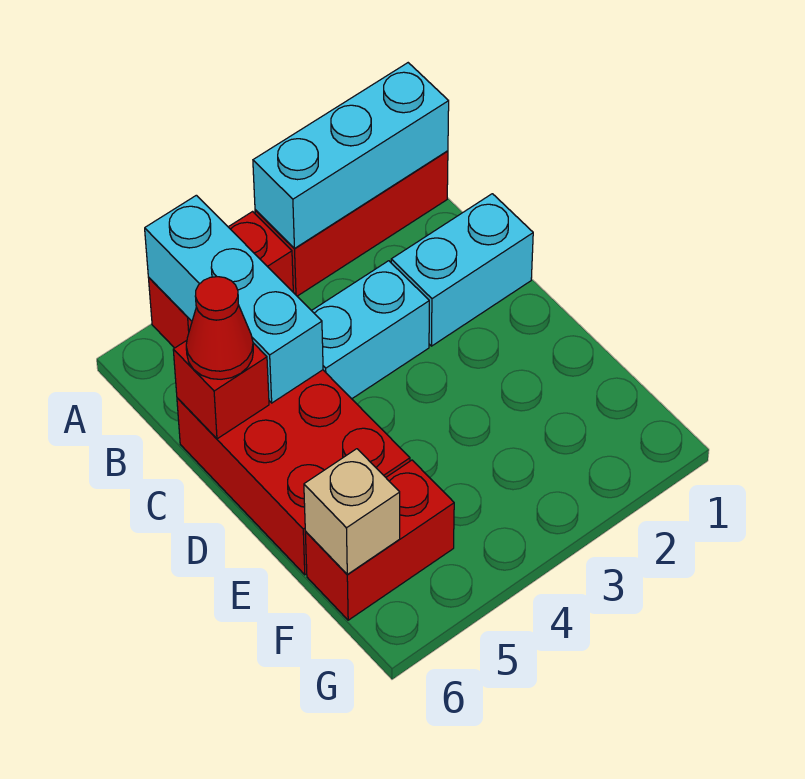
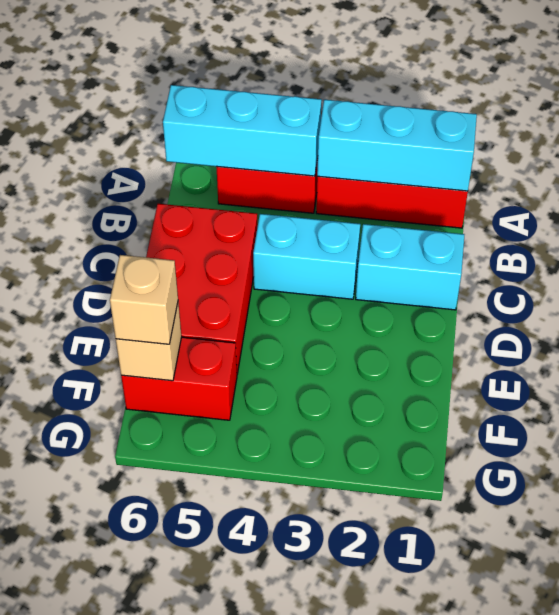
cyan brick A5:C5 level 2 -> cyan brick A4:A6 level 2
red brick C6 level 2 -> none
red cone C6 level 3 -> none
none -> tan brick F6 level 3

